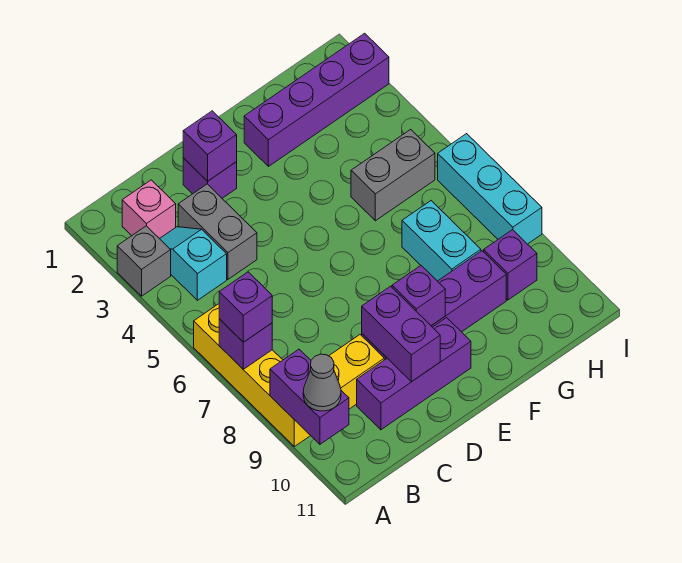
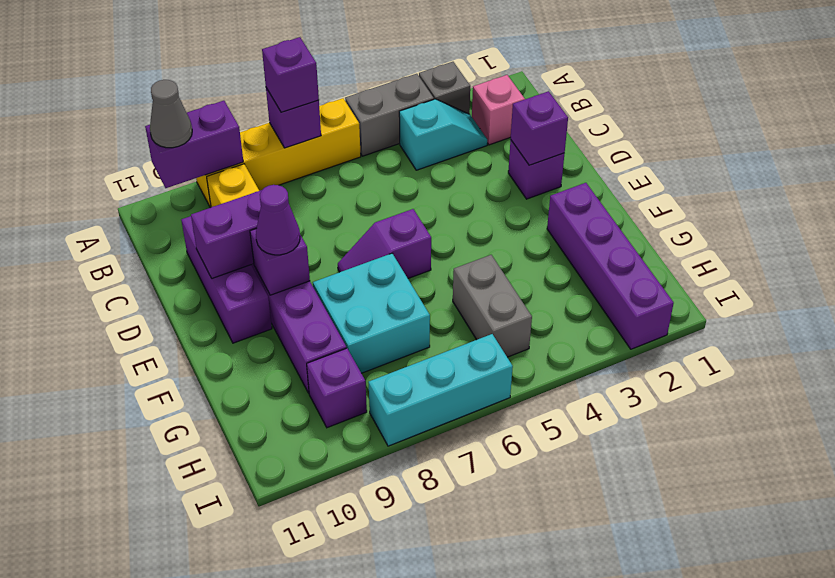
grey brick C3:C4 level 1 -> grey brick A4:A5 level 1
none -> purple slope E6:E7 level 1 top 6
none -> purple cone E9 level 3
cyan brick G7:G8 level 1 -> cyan brick F7:G8 level 1

